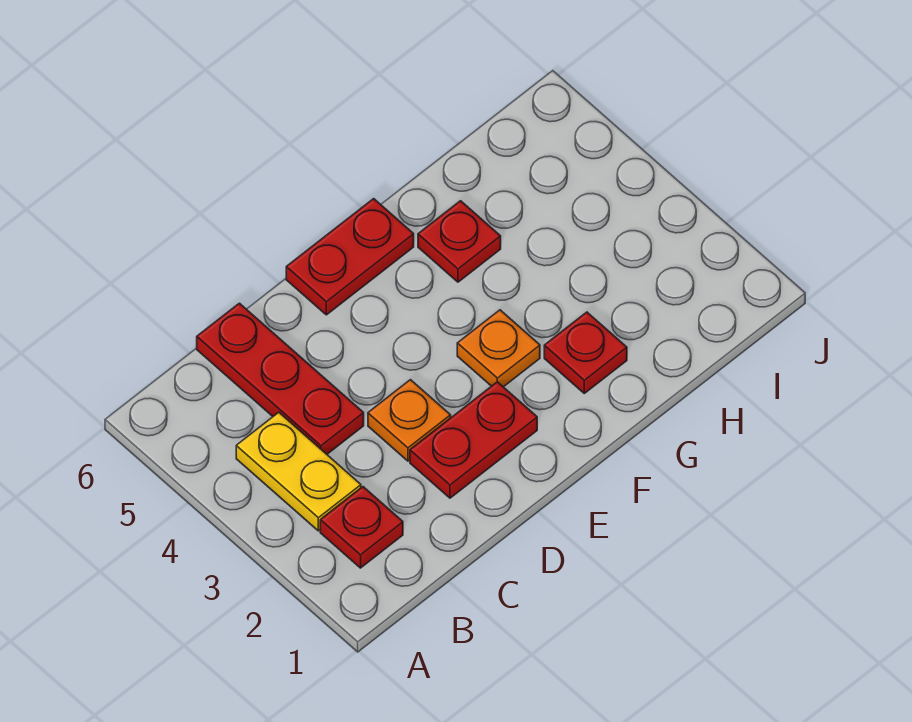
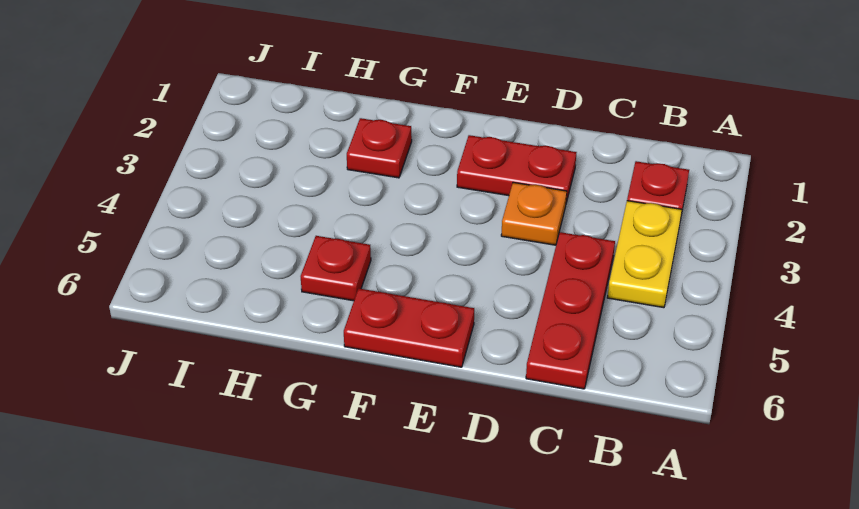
orange plate F3 level 1 -> none

